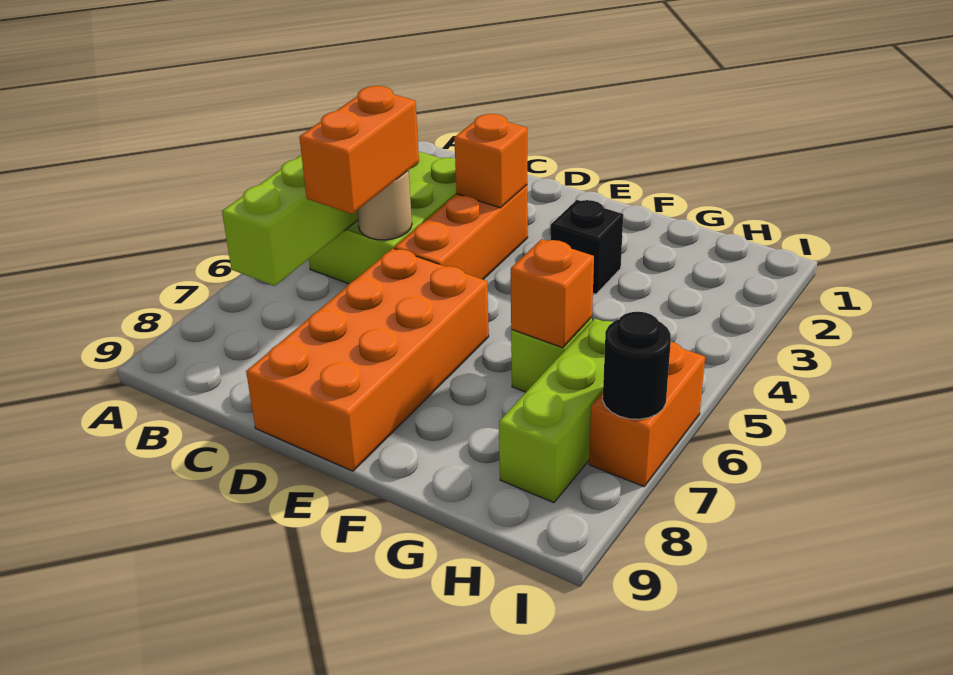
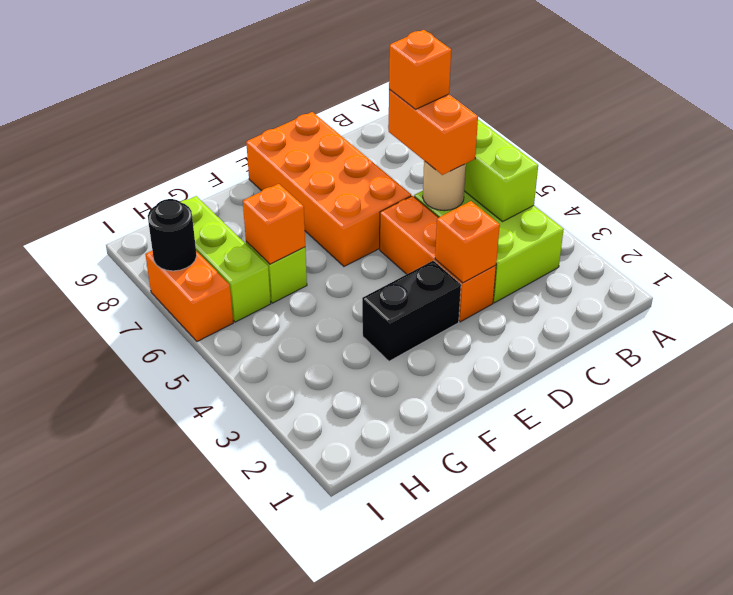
none -> orange brick C6 level 4
black brick F3 level 1 -> black brick E3:F3 level 1

